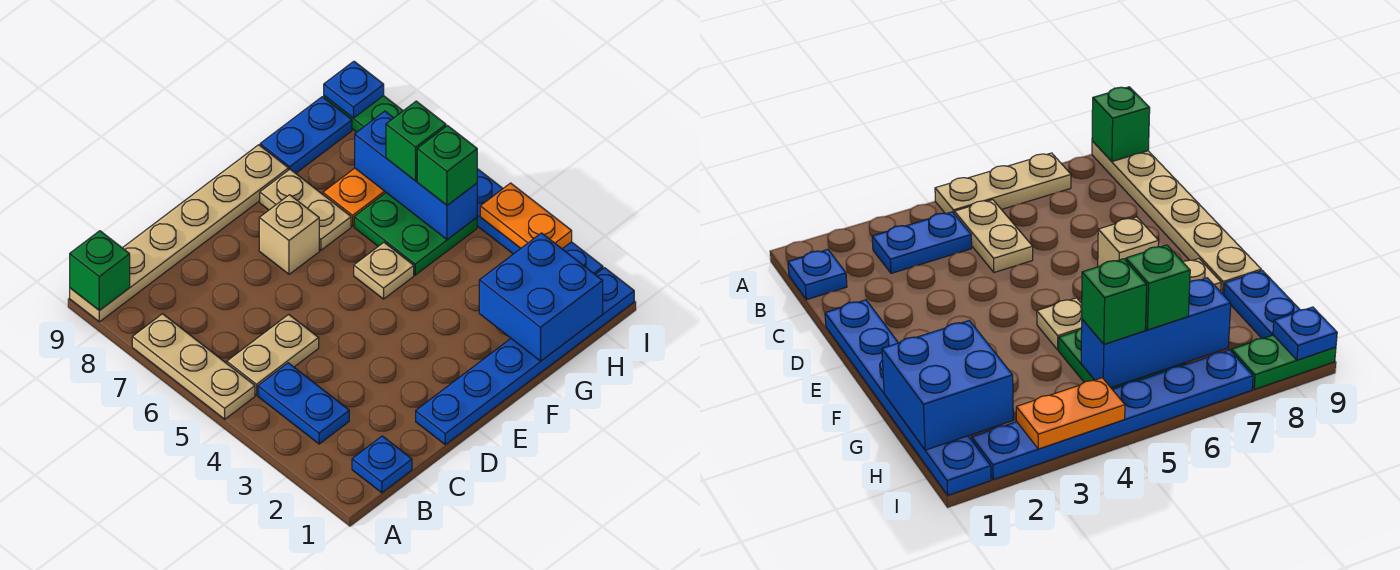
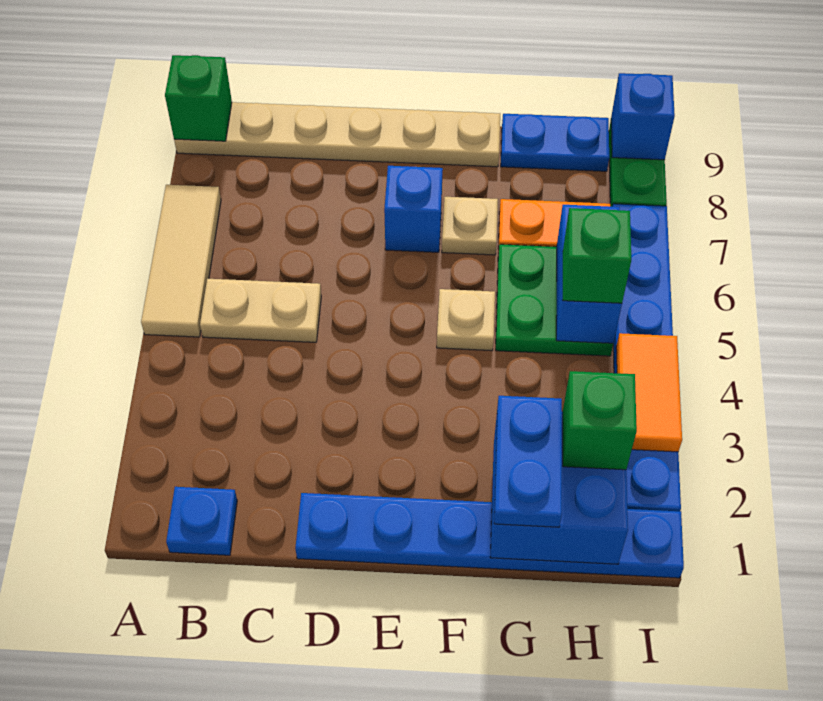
tan plate A5:A7 level 1 -> tan tile A5:A7 level 1
blue plate B3:B4 level 1 -> blue plate G1:G2 level 3
tan brick E7 level 1 -> blue brick E7 level 1
tan plate F7:F8 level 1 -> tan plate F7 level 1
blue brick H5:H7 level 2 -> blue brick H5:H6 level 2
green brick H6 level 3 -> green brick H2 level 3
orange plate I3:I4 level 2 -> orange tile I3:I4 level 2
blue plate I9 level 2 -> blue brick I9 level 2

